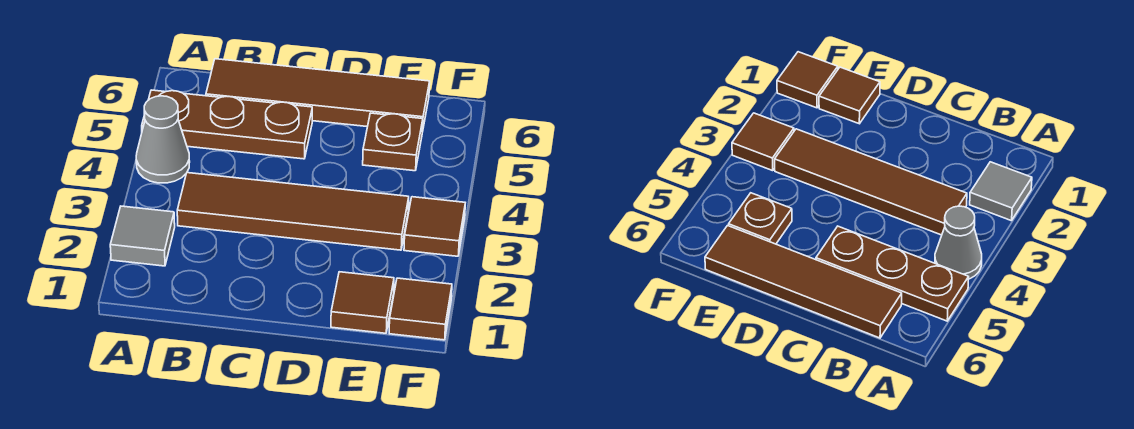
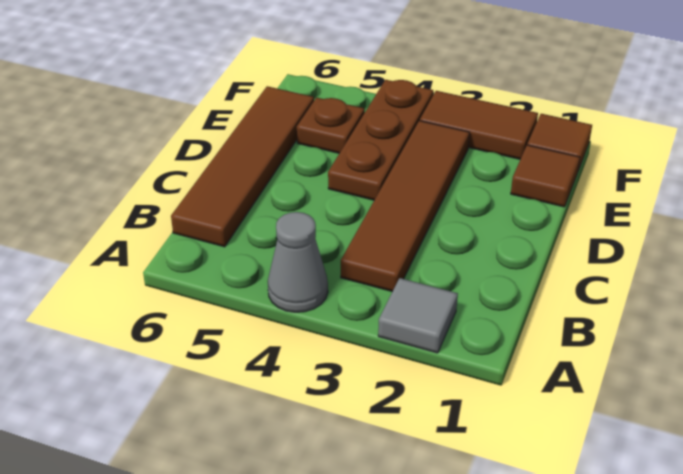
brown plate A5:C5 level 1 -> brown plate D4:F4 level 1
brown tile F3 level 1 -> brown tile F2:F3 level 1

